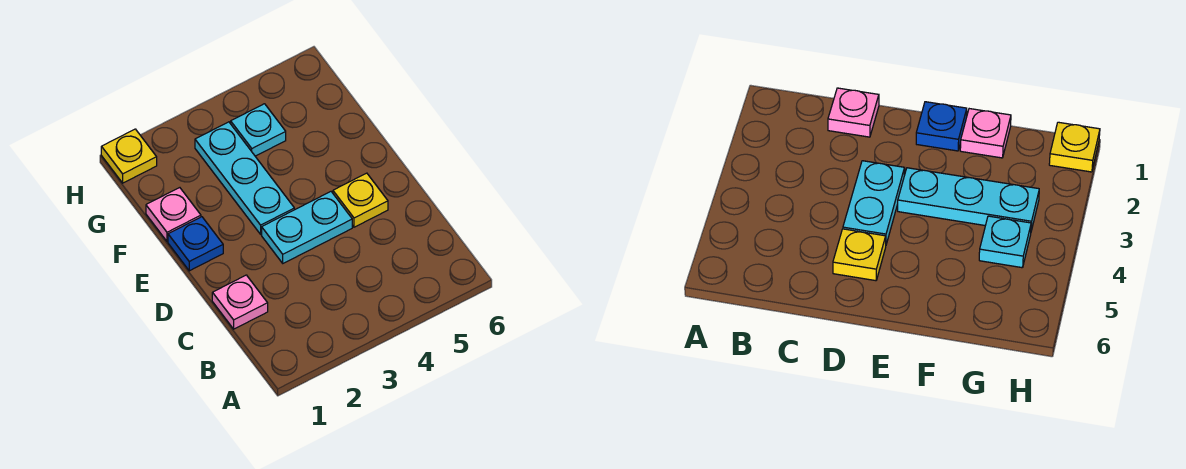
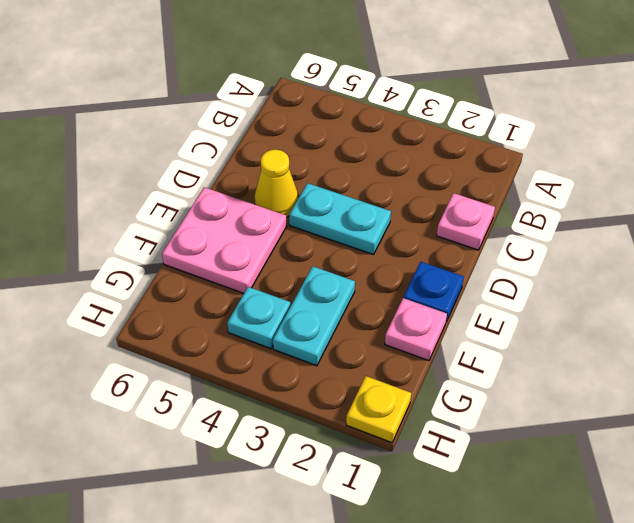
yellow plate D5 level 1 -> yellow cone D5 level 1
cyan plate E3:G3 level 1 -> cyan plate F3:G3 level 1
none -> pink plate E5:F6 level 1

